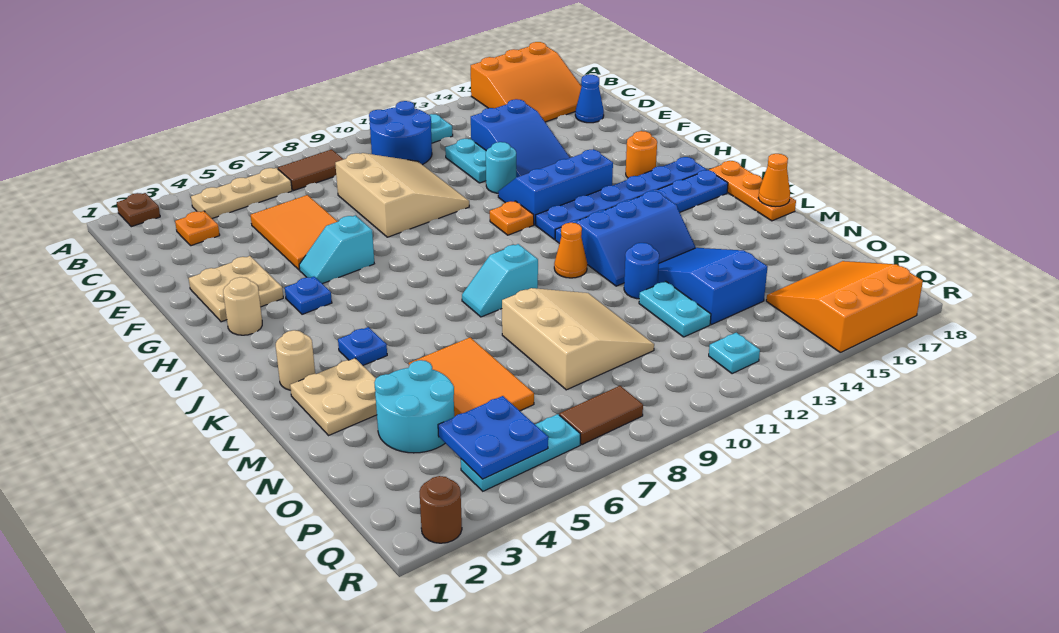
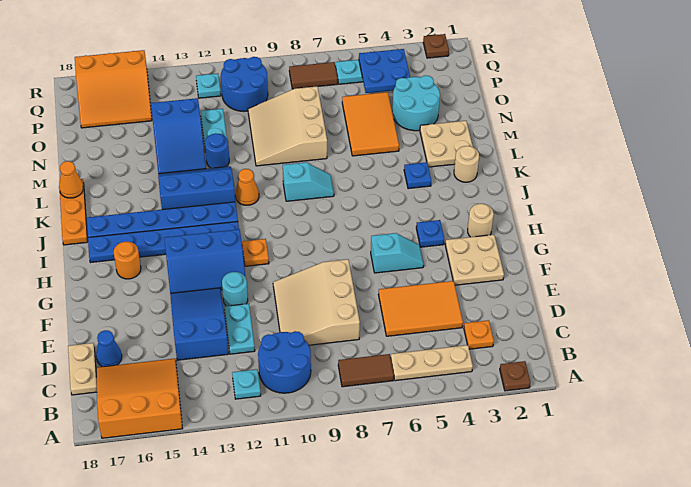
none -> tan plate C18:D18 level 1
orange tile D5:F6 level 1 -> orange tile D4:E6 level 1
none -> blue round brick P10:Q11 level 1
brown round brick R2 level 1 -> brown plate R2 level 1

